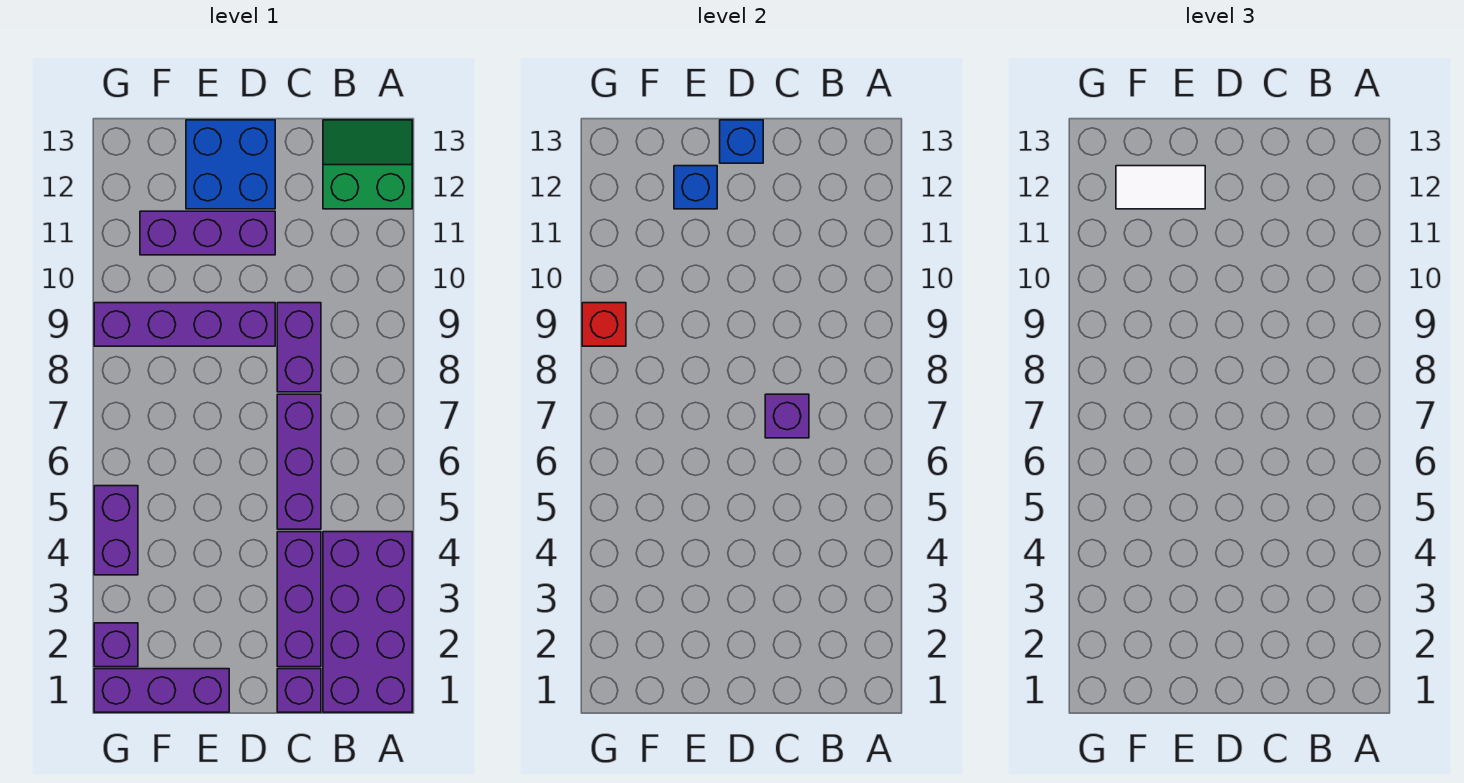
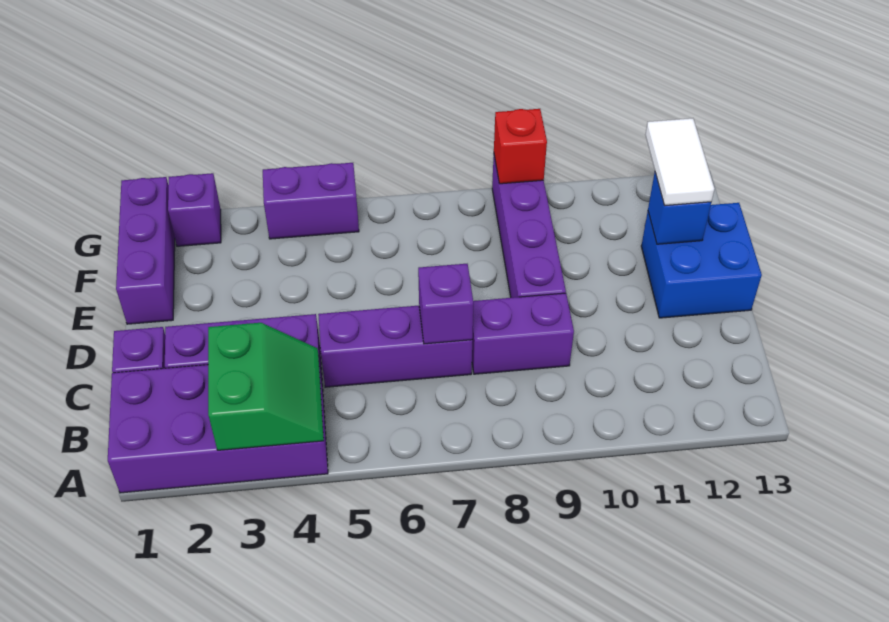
green slope A12:B13 level 1 top 12 -> green slope A3:B4 level 2 top 3
purple brick D11:F11 level 1 -> none
blue brick D13 level 2 -> none

